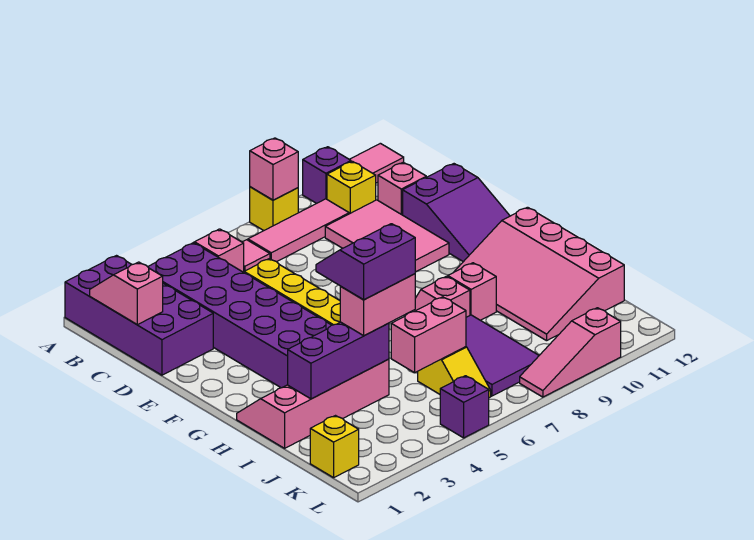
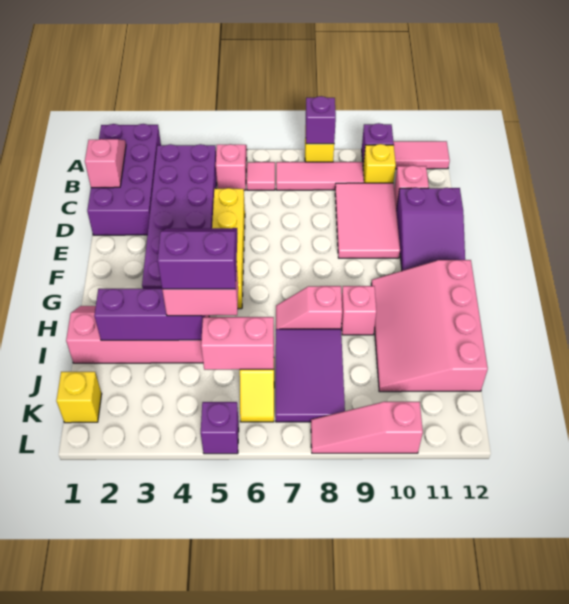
pink brick A8 level 2 -> purple brick A8 level 2

